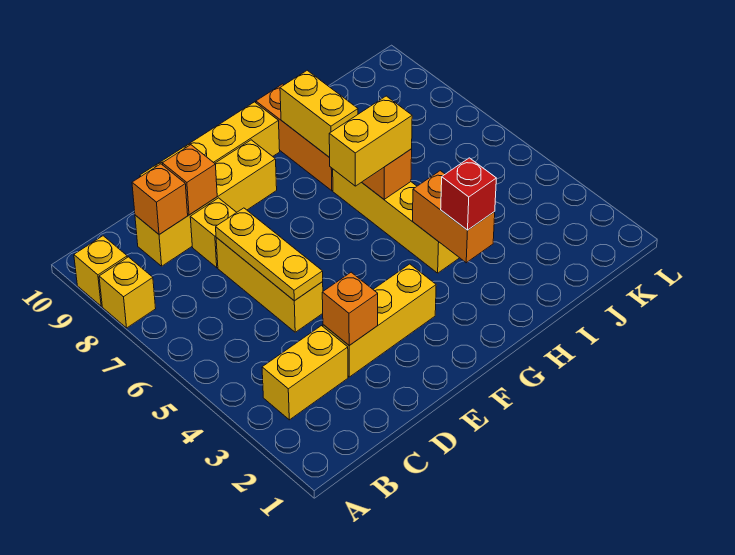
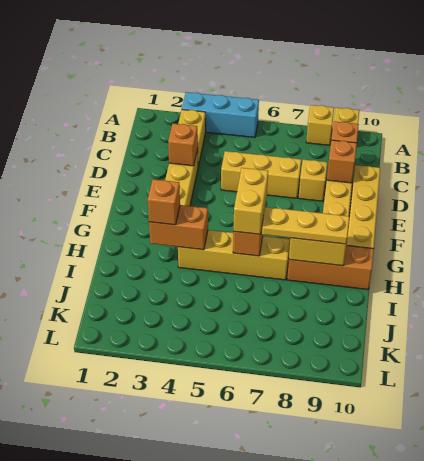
none -> cyan brick A3:A5 level 1
yellow plate D5:D7 level 2 -> yellow plate H7:H9 level 3
red brick H3 level 3 -> orange brick H3 level 3

